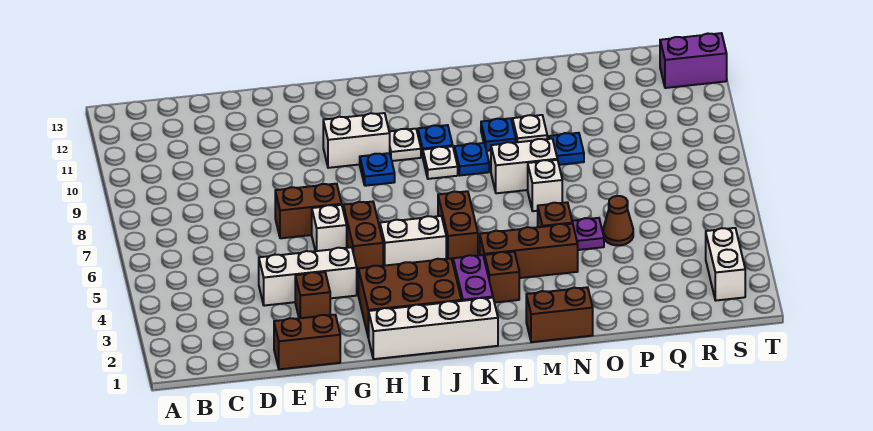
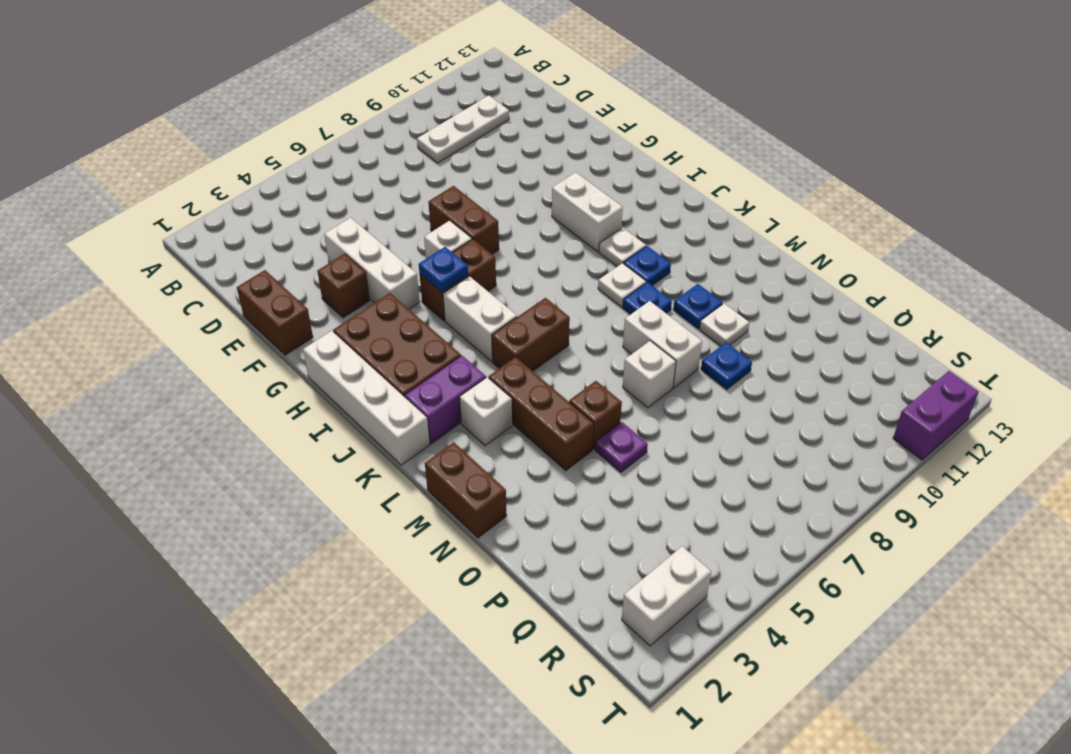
none -> white plate C9:C11 level 1
blue plate I9 level 1 -> blue plate H5 level 2
brown brick L3 level 1 -> white brick L3 level 1
brown cone P5 level 1 -> none
purple brick S12:T12 level 1 -> purple brick T11:T12 level 1

